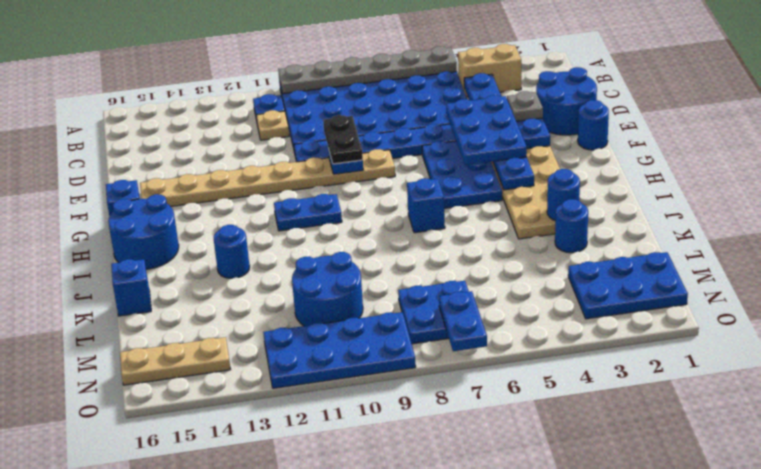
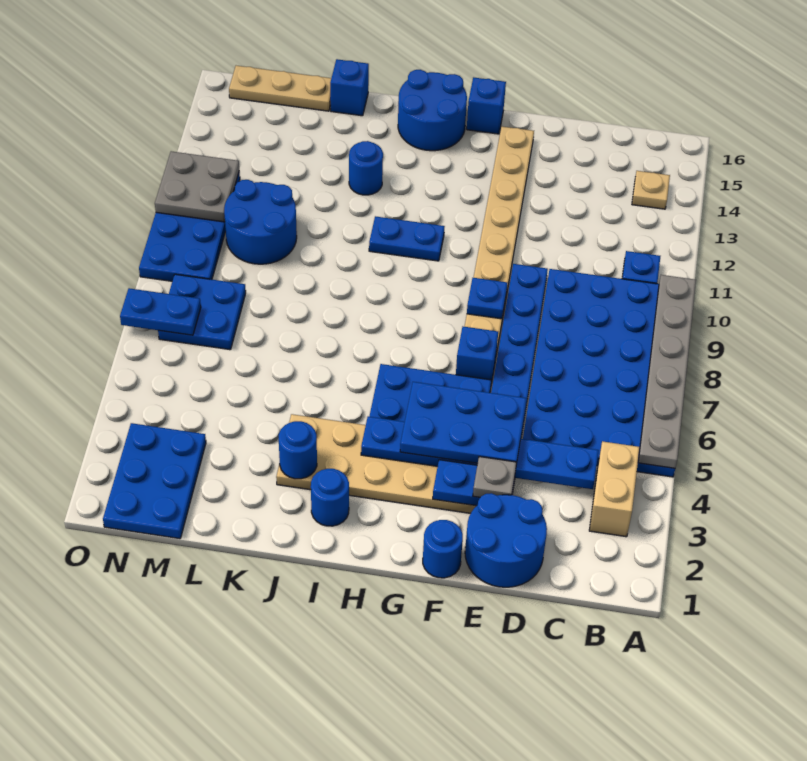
tan plate C11 level 1 -> tan plate B14 level 1
black plate E9:F9 level 3 -> none
blue plate H10:H11 level 1 -> blue plate H11:I11 level 1
blue brick I7 level 1 -> blue brick F7 level 1
blue round brick K3 level 1 -> blue round brick I2 level 1
none -> grey plate N11:O12 level 2
tan plate N14:N16 level 1 -> tan plate L16:N16 level 1

